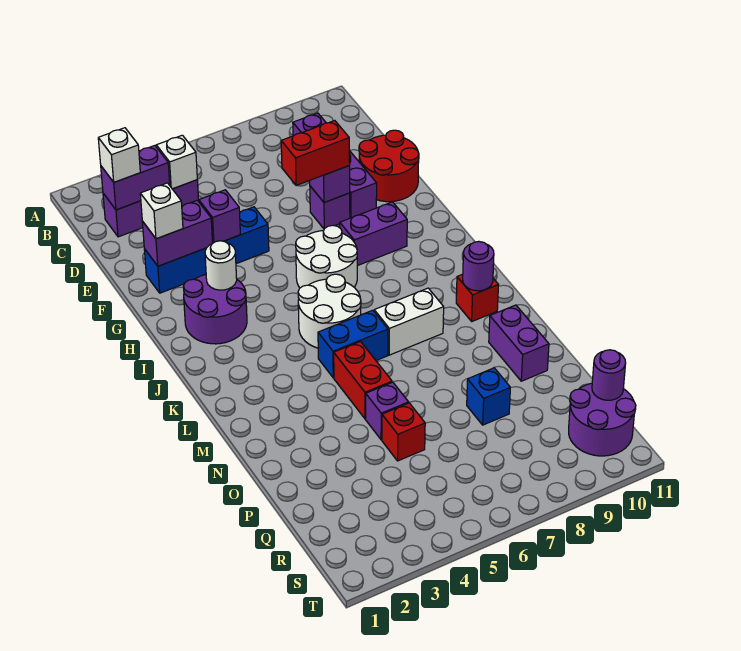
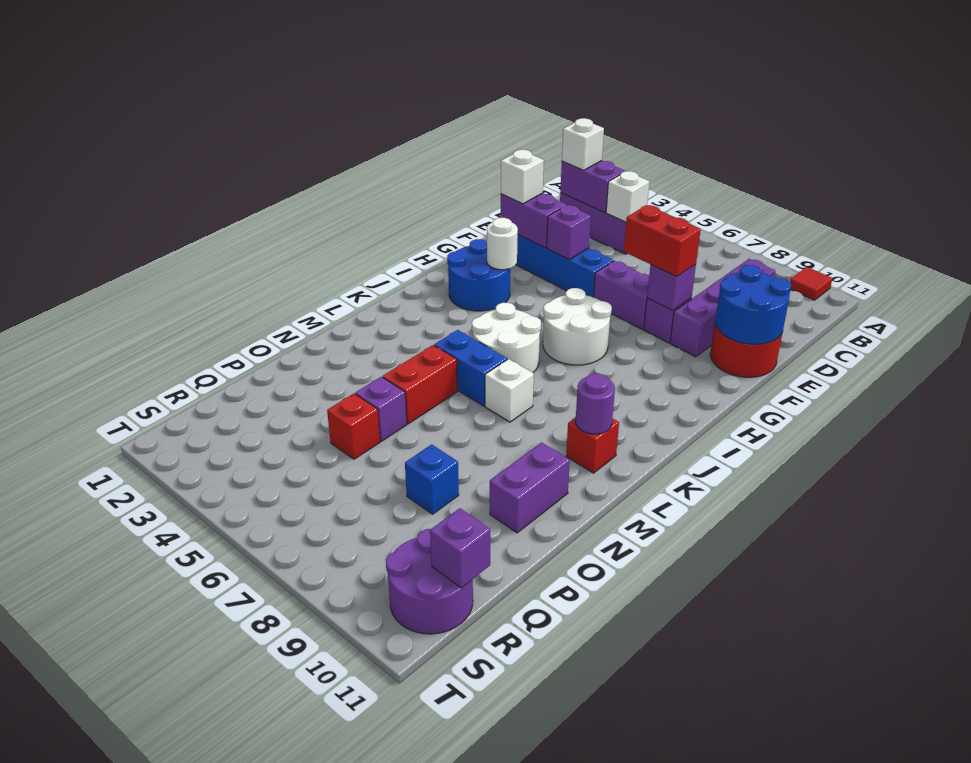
none -> red tile A10 level 1
none -> blue round brick E10:F11 level 2
purple round brick H2:I3 level 1 -> blue round brick H2:I3 level 1
purple brick H8:H9 level 1 -> purple brick F6:F7 level 1
white brick L7:L8 level 1 -> white brick L7 level 1
purple round brick R11 level 2 -> purple brick R11 level 2

